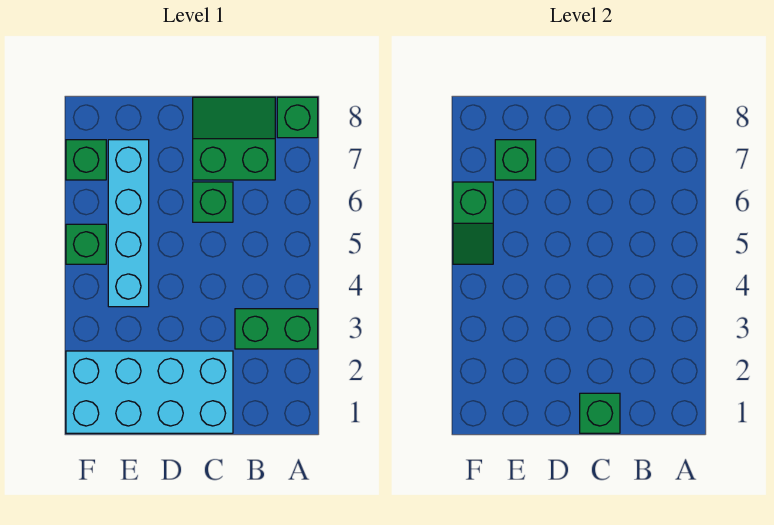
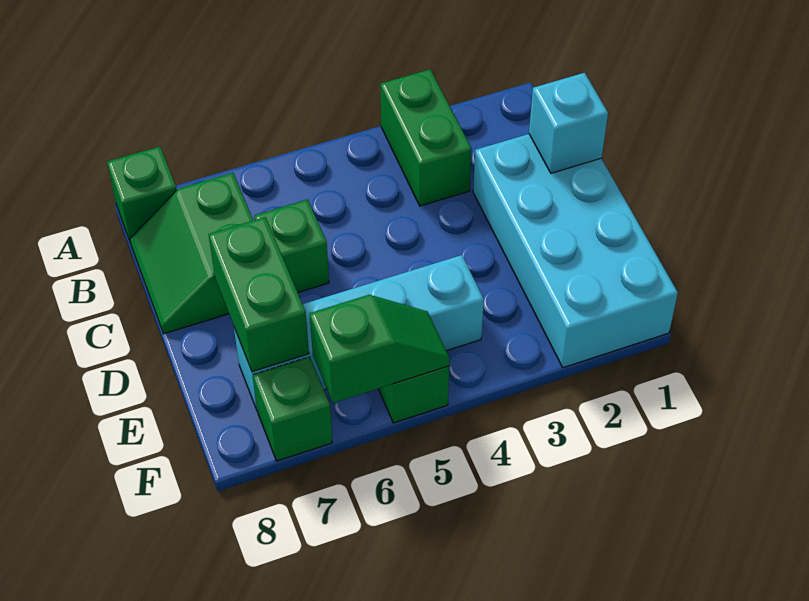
green brick C1 level 2 -> cyan brick C1 level 2
green brick E7 level 2 -> green brick D7:E7 level 2

